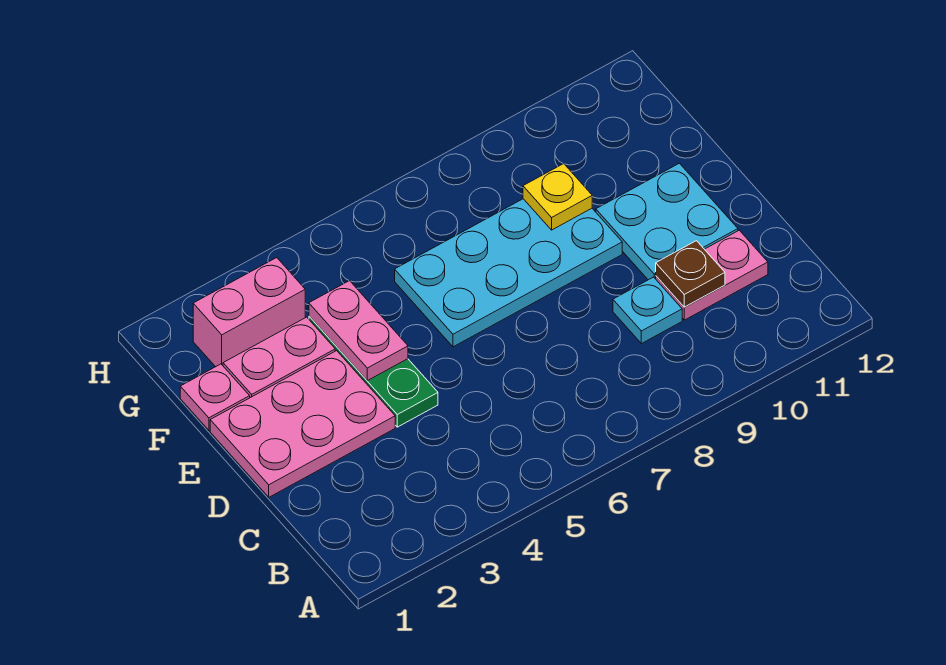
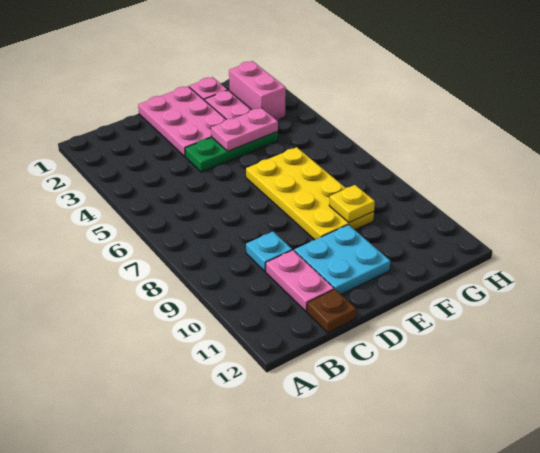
brown plate C10 level 2 -> brown plate C12 level 1
cyan plate E6:F9 level 1 -> yellow plate E6:F9 level 1

